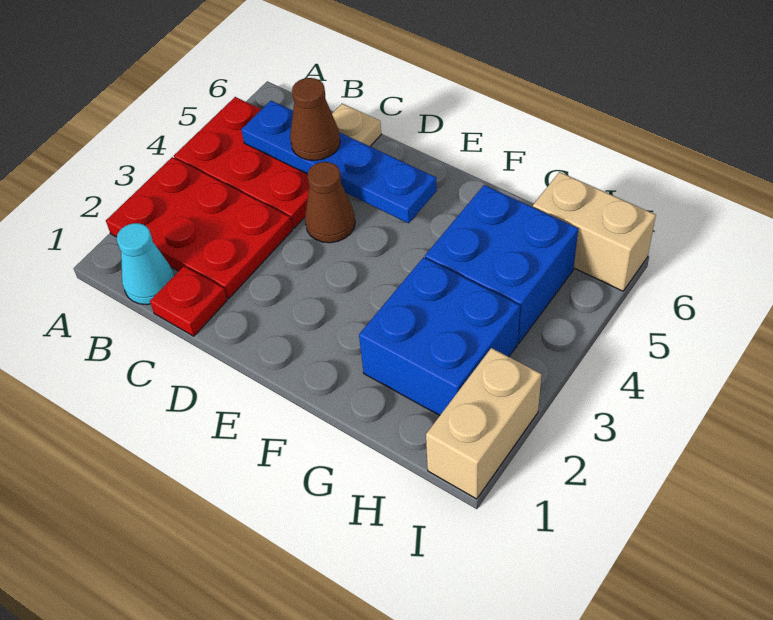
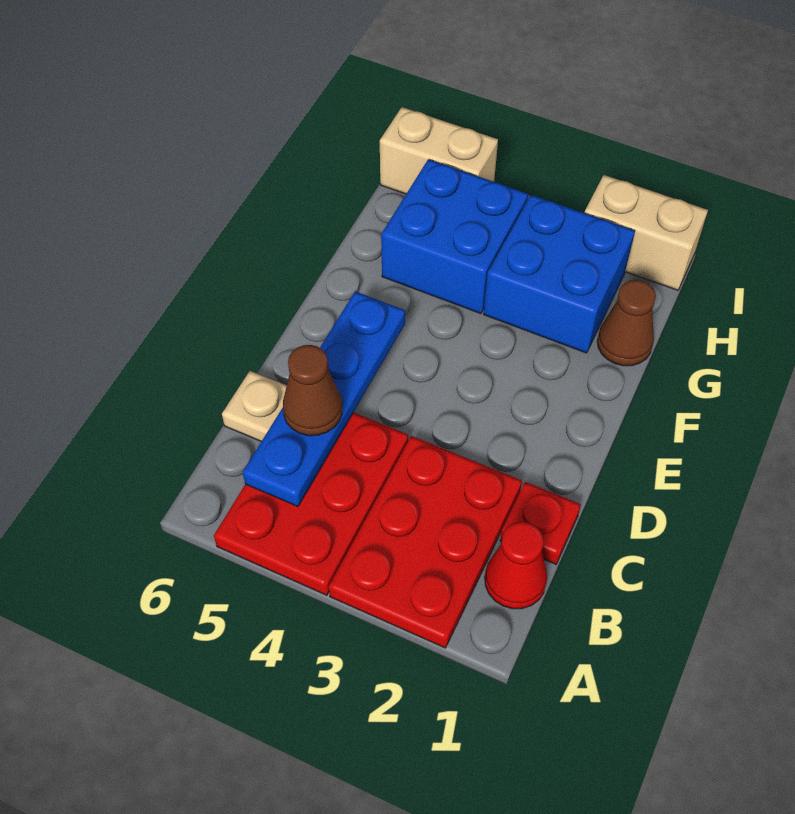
cyan cone B1 level 1 -> red cone B1 level 1
brown cone D4 level 1 -> brown cone G1 level 1
tan brick H6:I6 level 1 -> tan brick I5:I6 level 1

